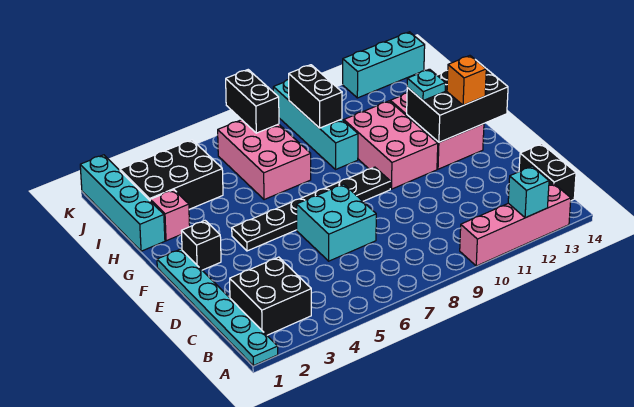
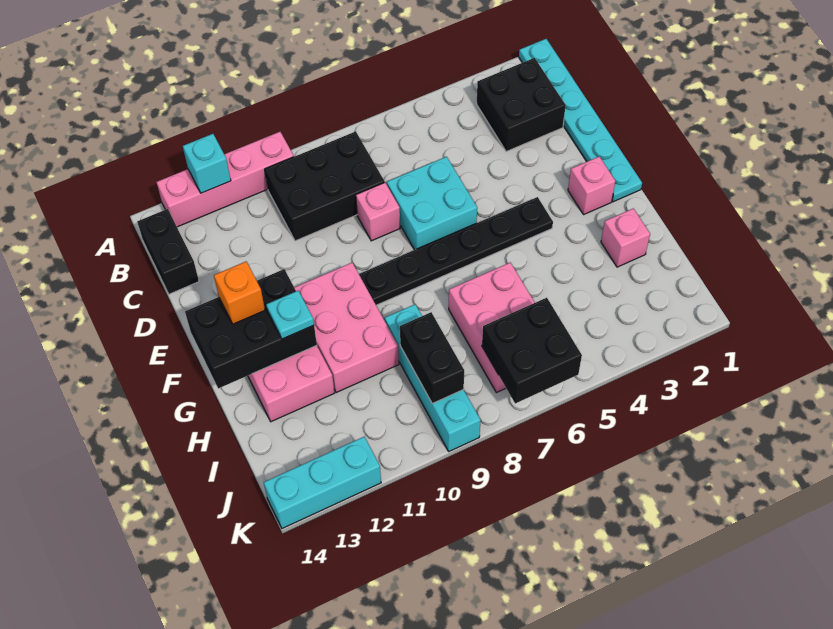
none -> pink brick D8 level 1
black brick F2 level 1 -> pink brick F2 level 1
cyan brick H1:K1 level 1 -> none
black brick I2:J4 level 1 -> black brick B8:C10 level 1
black brick J7:K7 level 2 -> black brick J6:K7 level 2

